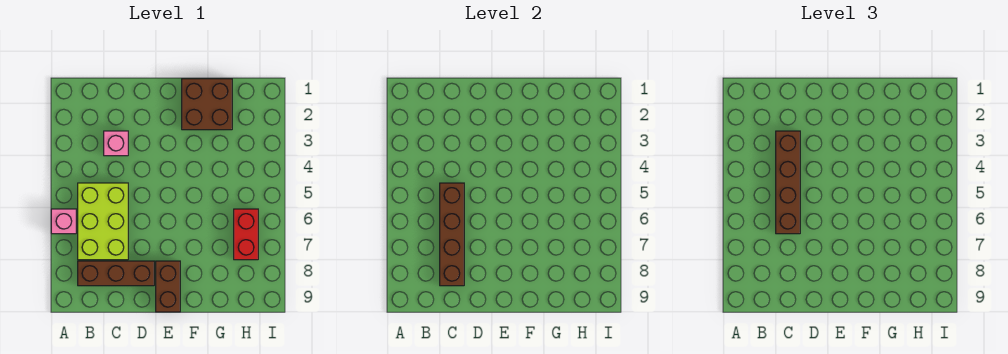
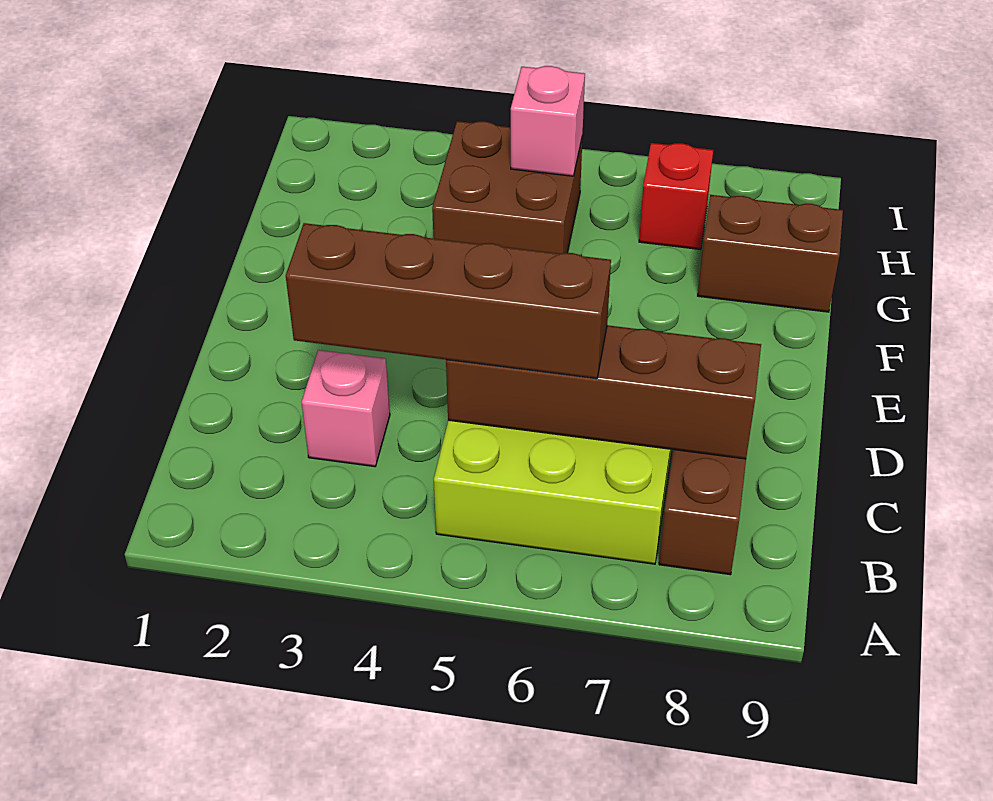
pink brick A6 level 1 -> pink brick H5 level 2
brown brick E8:E9 level 1 -> brown brick G8:G9 level 1
brown brick F1:G2 level 1 -> brown brick G4:H5 level 1
red brick H6:H7 level 1 -> red brick H7 level 1

